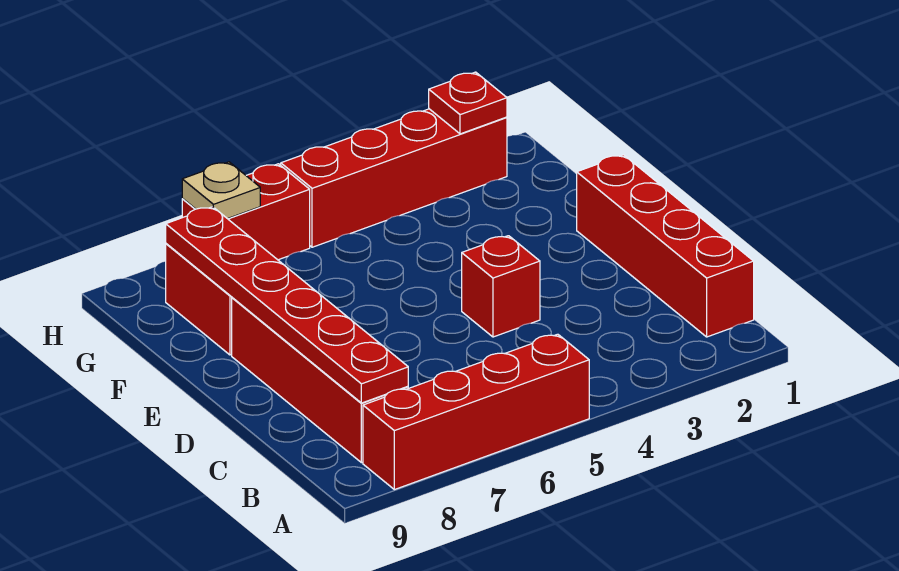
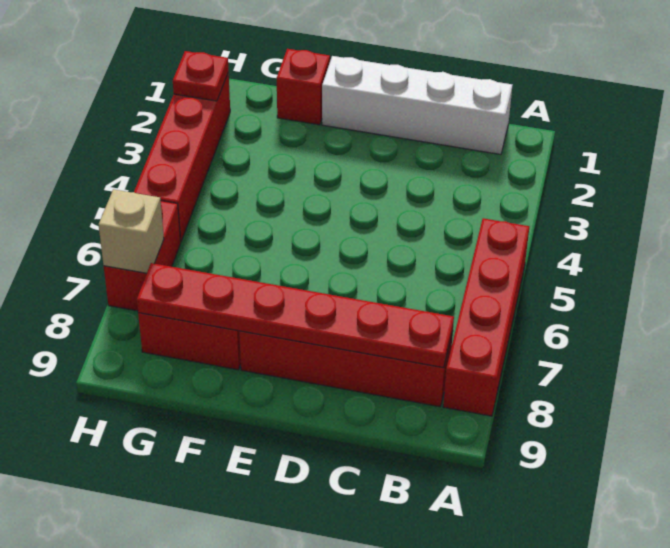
red brick B1:E1 level 1 -> white brick B1:E1 level 1
red brick D4 level 1 -> red brick F1 level 1
tan plate H7 level 2 -> tan brick H7 level 2

